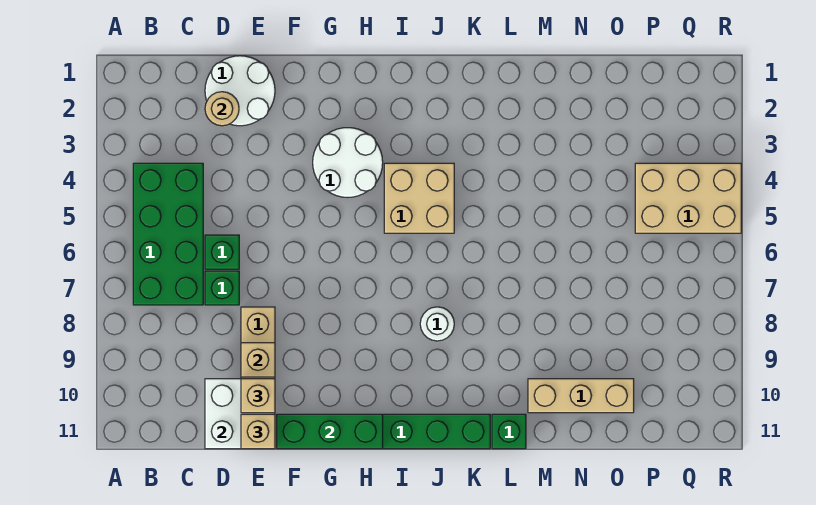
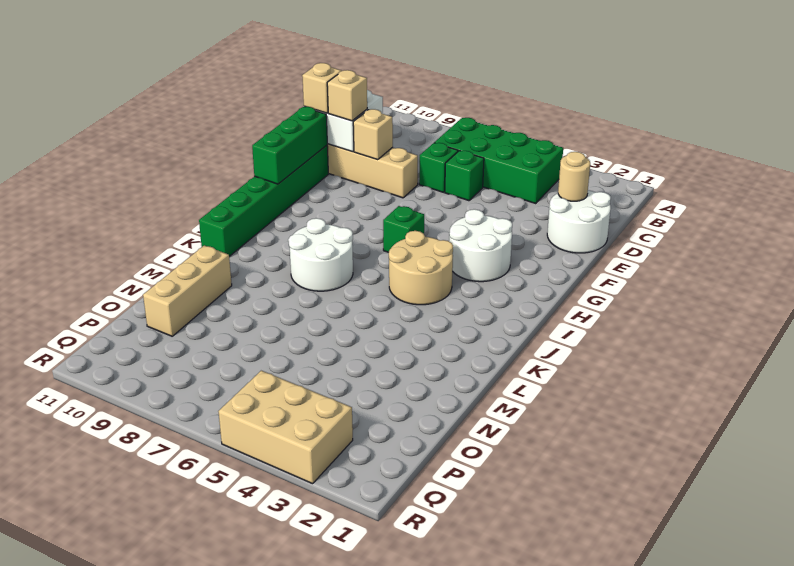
tan brick I4:J5 level 1 -> tan round brick I4:J5 level 1
white round brick J8 level 1 -> white round brick J7:K8 level 1
green brick L11 level 1 -> green brick H6 level 1
tan brick P4:R5 level 1 -> tan brick Q3:R5 level 1

